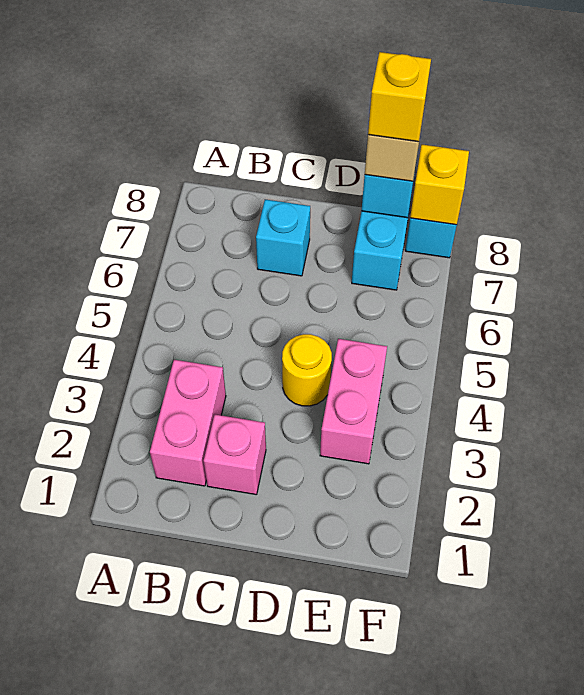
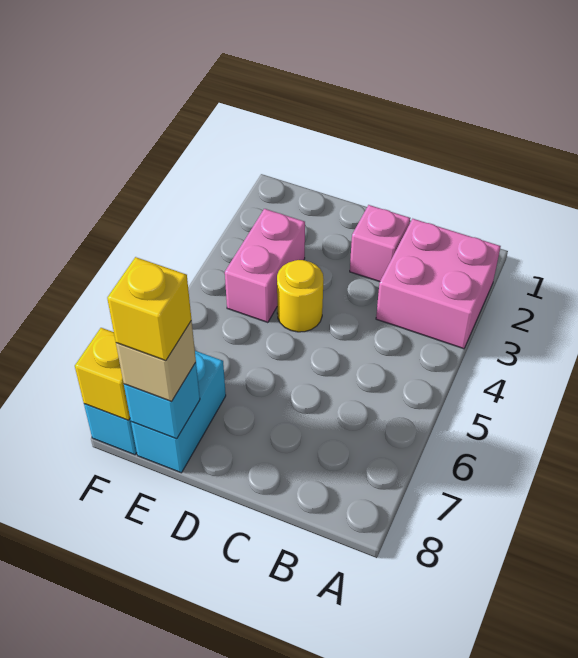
pink brick B2:B3 level 1 -> pink brick A2:B3 level 1
cyan brick C7 level 1 -> none

